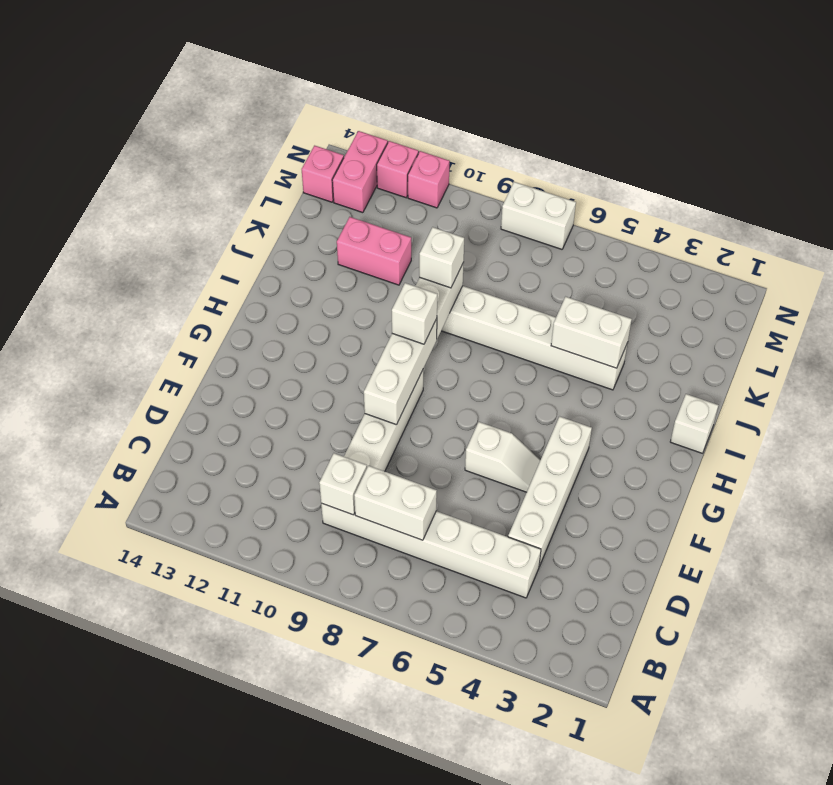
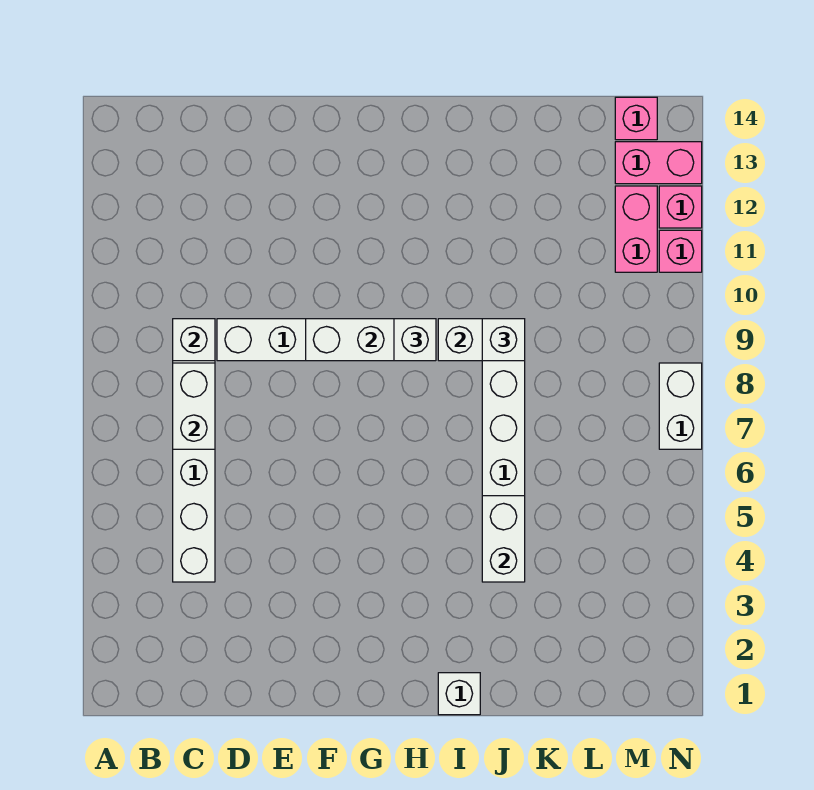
white brick D4:G4 level 1 -> none
white slope F5:F6 level 1 top 6 -> none
pink brick K11:K12 level 1 -> pink brick M11:M12 level 1

